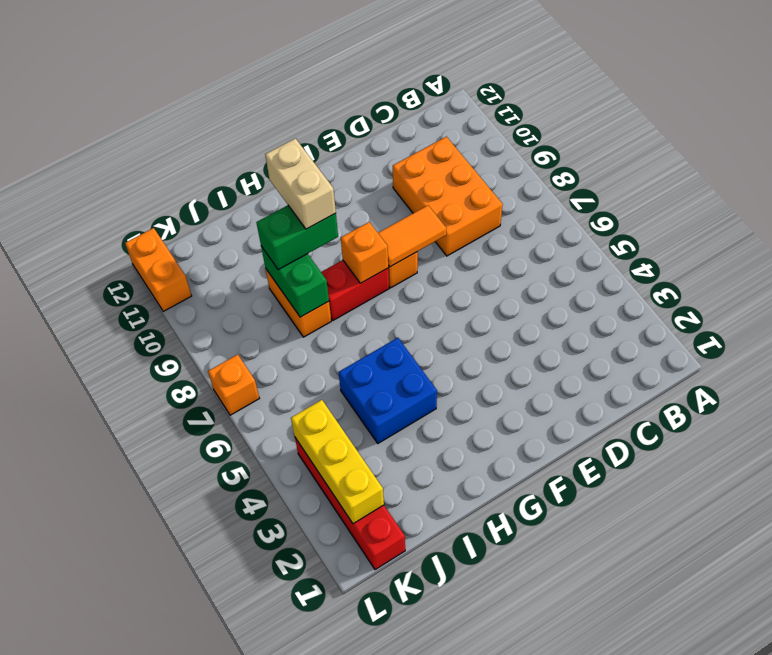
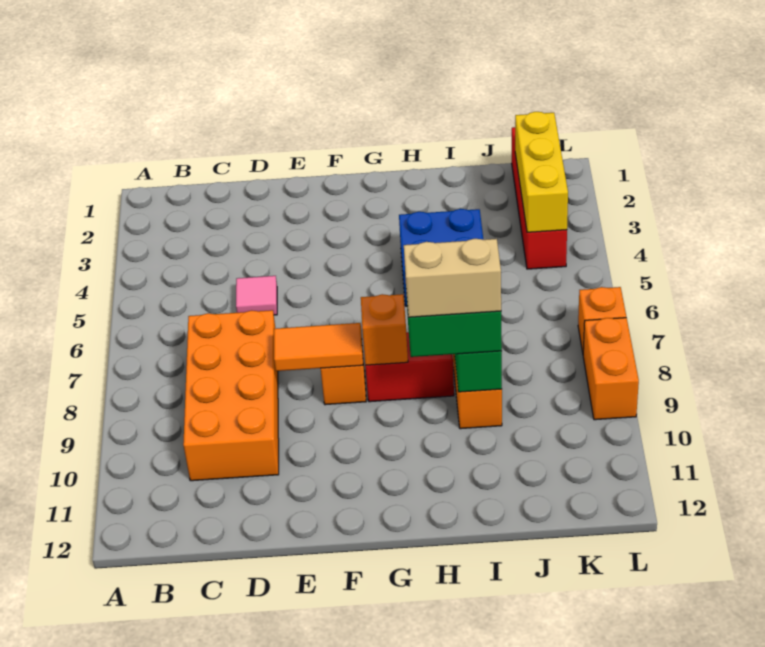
orange brick C8:D10 level 1 -> orange brick C7:D10 level 1
none -> pink tile D5 level 1
tan brick H9:H10 level 4 -> tan brick H9:I9 level 4
orange brick L11:L12 level 1 -> orange brick L8:L9 level 1

